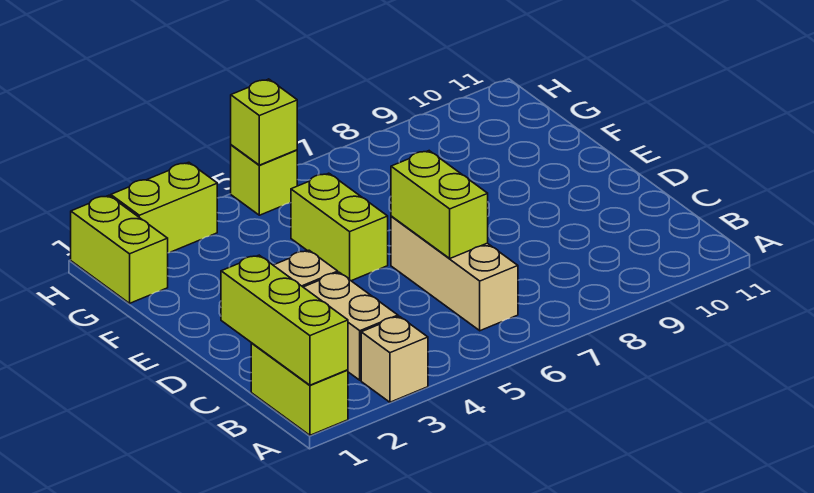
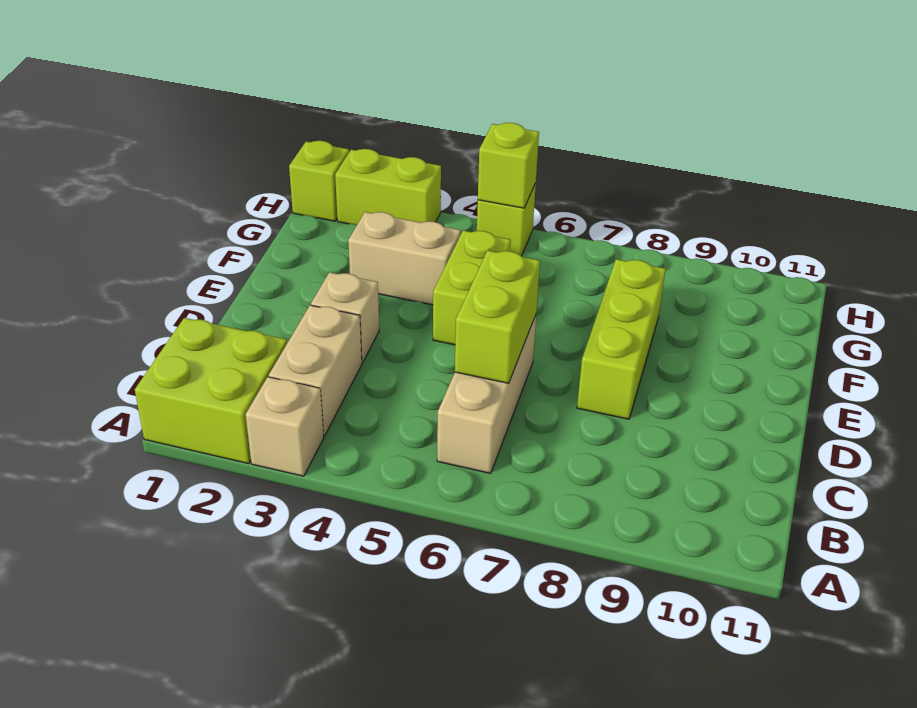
lime brick A1:B1 level 1 -> lime brick A1:B2 level 1
lime brick A1:C1 level 2 -> lime brick D8:F8 level 1
none -> tan brick F3:F4 level 1
lime brick G1:H1 level 1 -> lime brick H1 level 1

